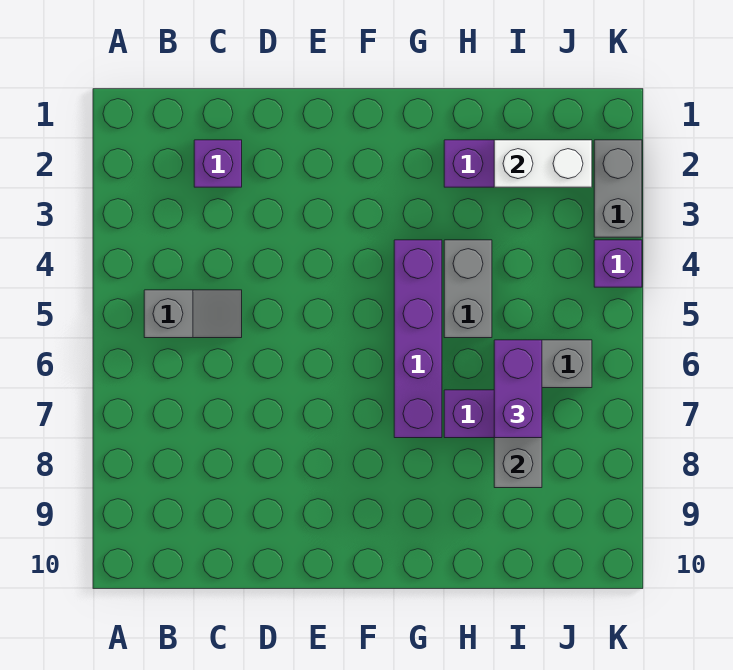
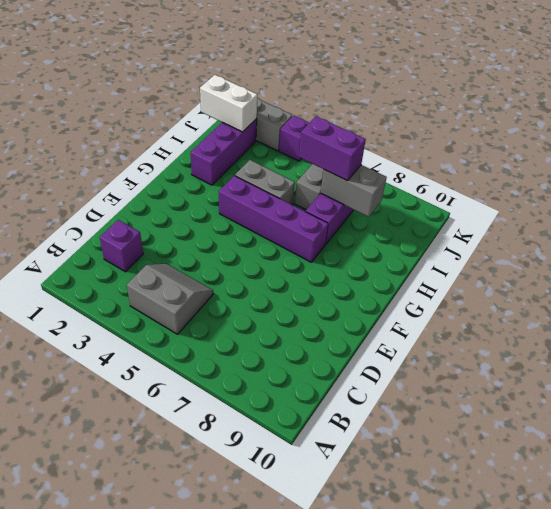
grey slope B5:C5 level 1 top B -> grey slope B4:C5 level 1 top B
white brick I2:J2 level 2 -> white brick J1:J2 level 2

